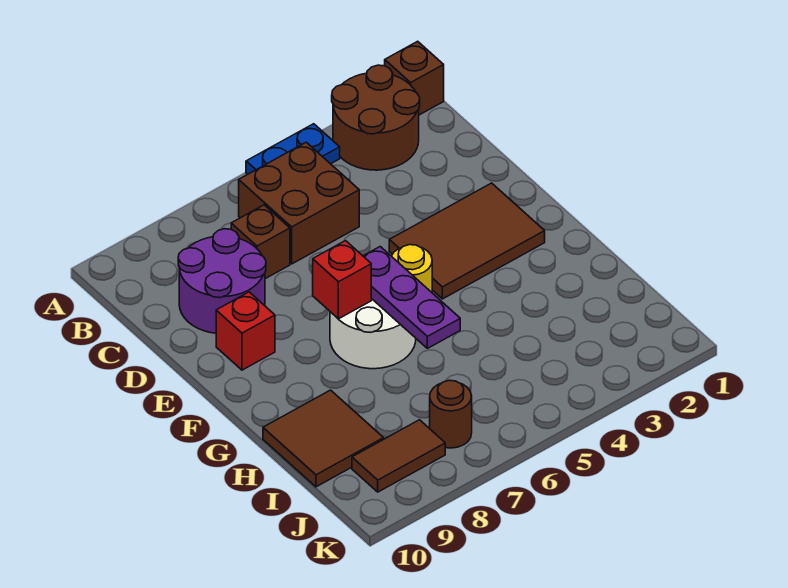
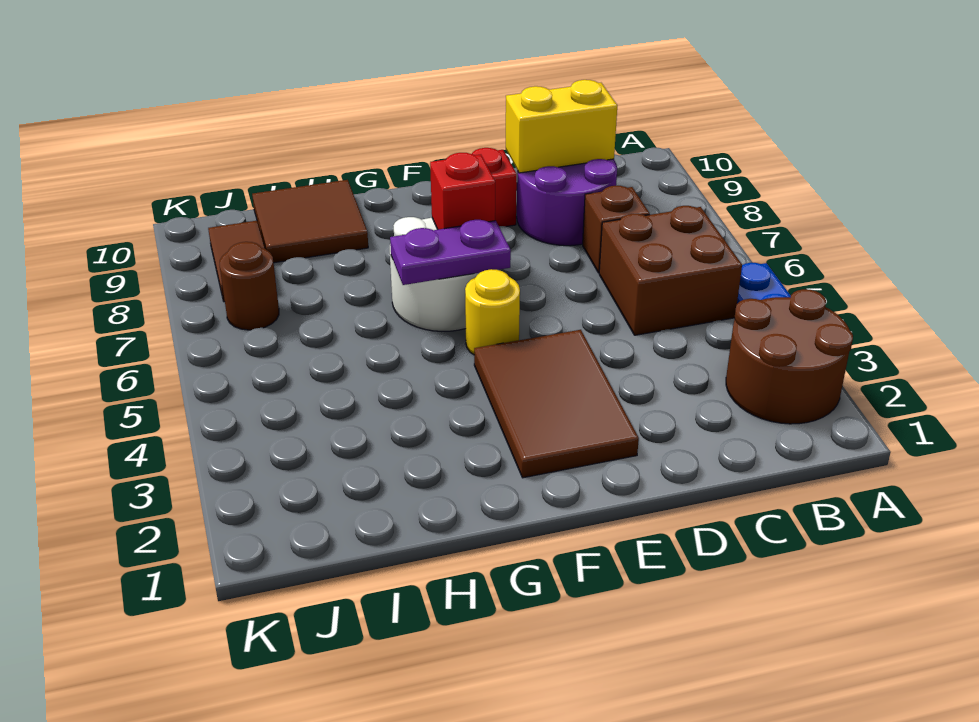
brown brick A1 level 1 -> none
none -> yellow brick C9:D9 level 2
purple plate F6:H6 level 2 -> purple plate F6:G6 level 2

